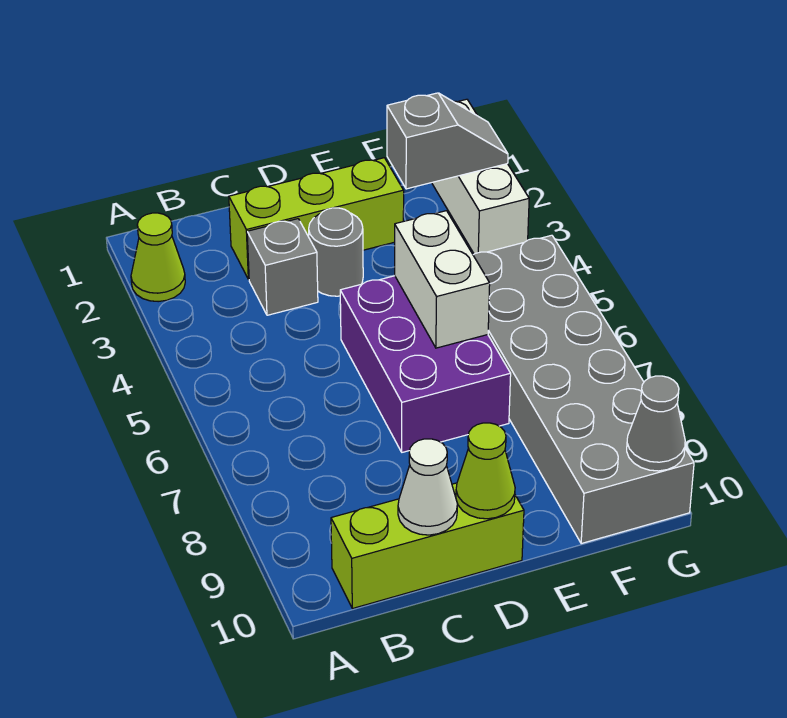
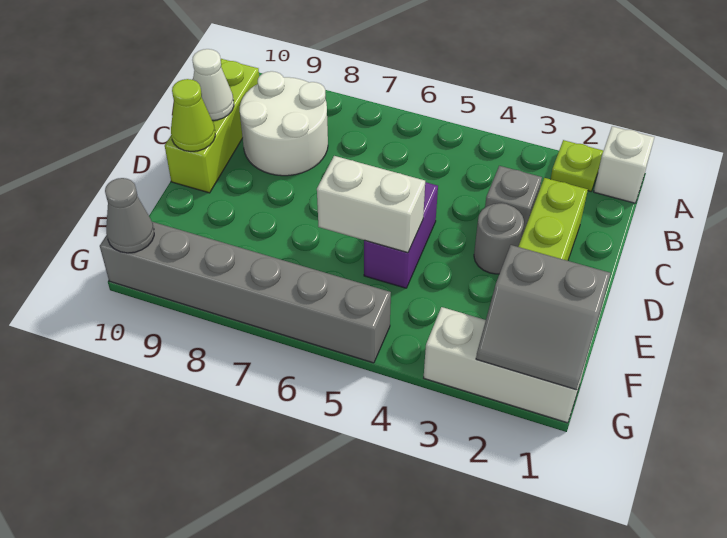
none -> white brick A1 level 1
lime cone A2 level 1 -> lime plate A2 level 1
none -> white round brick B8:C9 level 1
purple brick D5:E7 level 1 -> purple brick D5:E5 level 1
grey slope F2:G2 level 2 top F -> grey slope F1:G2 level 2 top F
grey brick F5:G10 level 1 -> grey brick G5:G10 level 1

